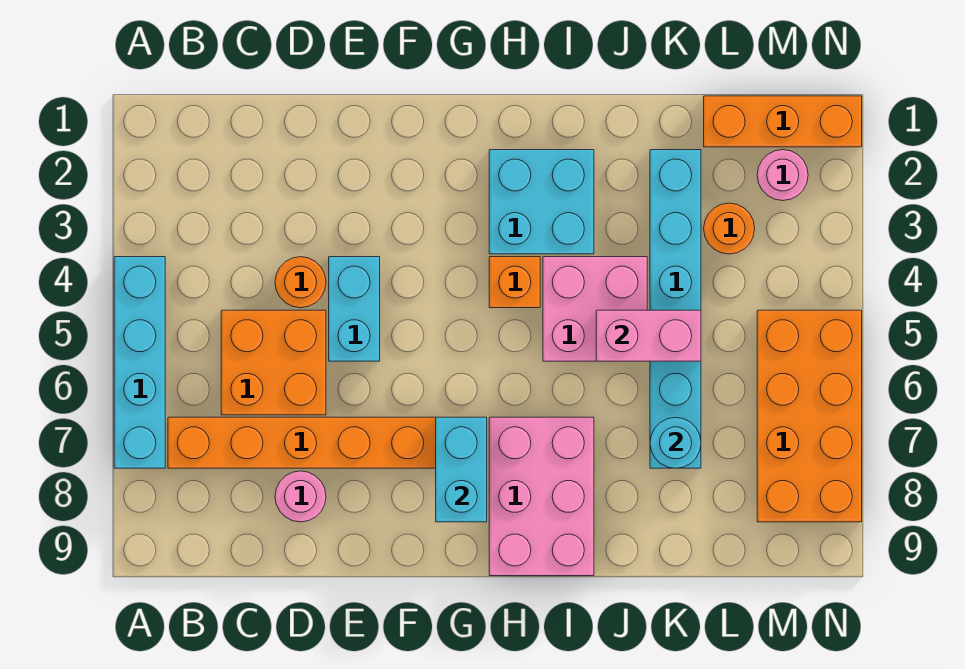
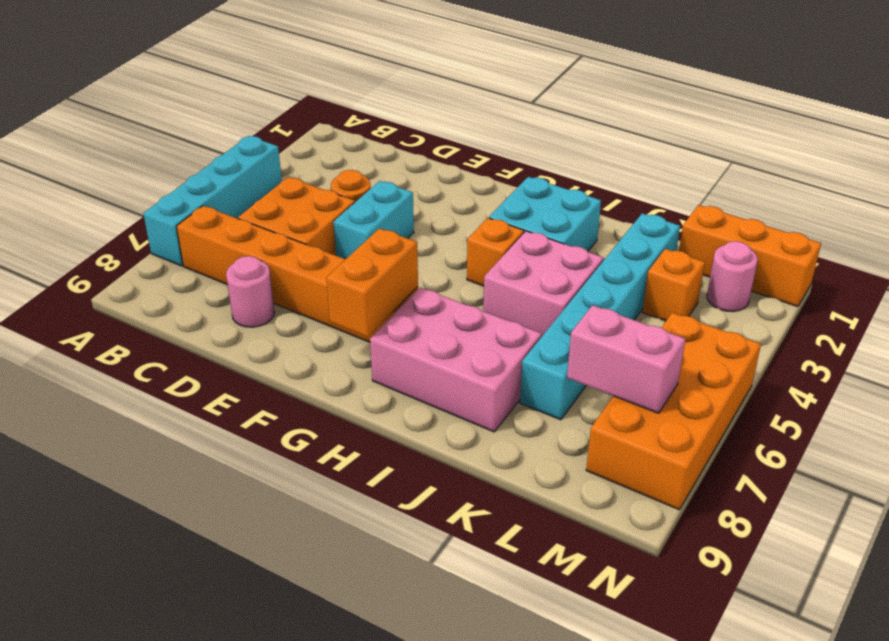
cyan brick G7:G8 level 2 -> orange brick G7:G8 level 2
pink brick H7:I9 level 1 -> pink brick H7:J8 level 1
pink brick J5:K5 level 2 -> pink brick L7:M7 level 2
cyan round brick K7 level 2 -> none
orange round brick L3 level 1 -> orange brick L3 level 1

